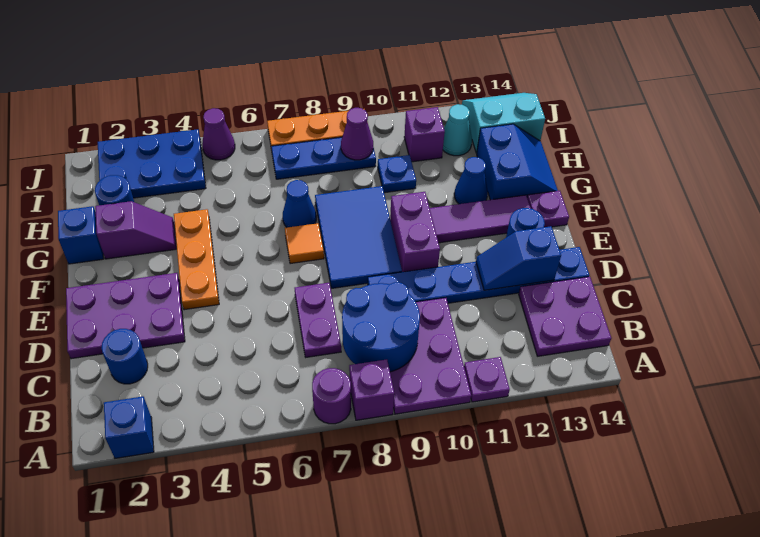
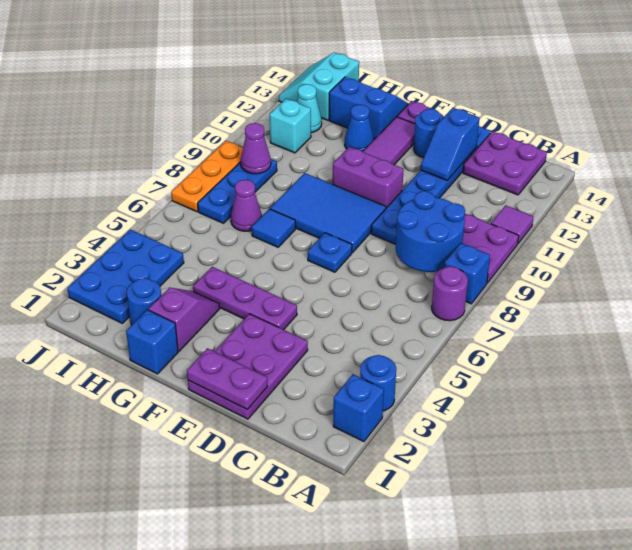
purple brick A8 level 1 -> blue brick A8 level 1
purple plate A11 level 1 -> purple tile A11 level 1
blue round brick C2 level 1 -> blue round brick A3 level 1
purple plate C7:D7 level 1 -> purple plate D1:E1 level 2
orange plate E4:G4 level 1 -> purple plate E4:G4 level 1
orange tile F7 level 1 -> none
blue cone G7 level 1 -> blue tile G7 level 1
blue plate H10 level 1 -> blue plate E7 level 1
purple brick I11 level 1 -> cyan brick I11 level 1
purple cone J5 level 1 -> purple cone H7 level 1

